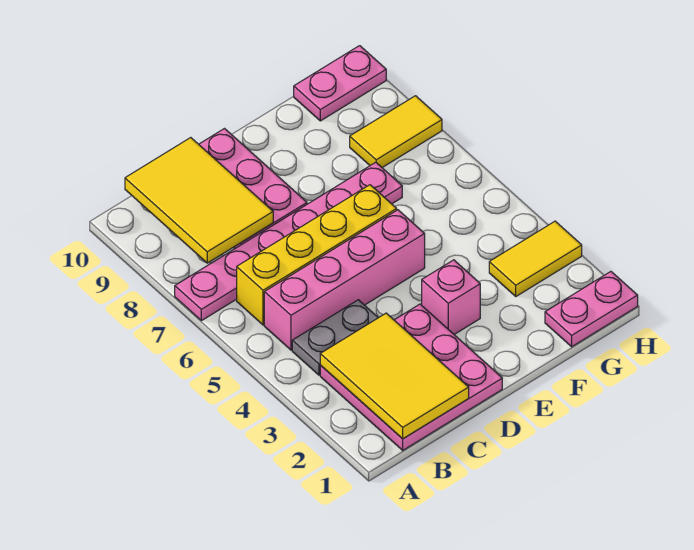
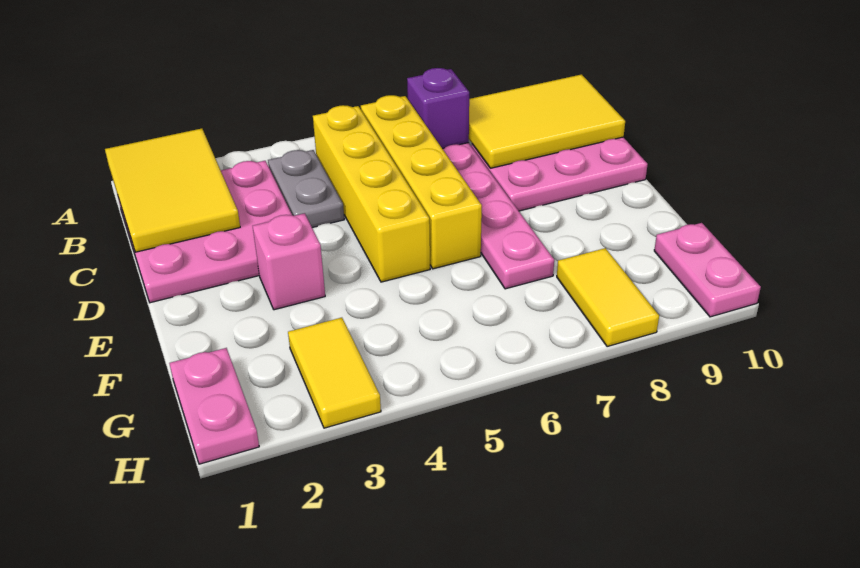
yellow tile B1:C3 level 2 -> yellow tile A1:C2 level 2
pink brick B5:E5 level 1 -> yellow brick B5:E5 level 1
none -> purple brick B7 level 2

